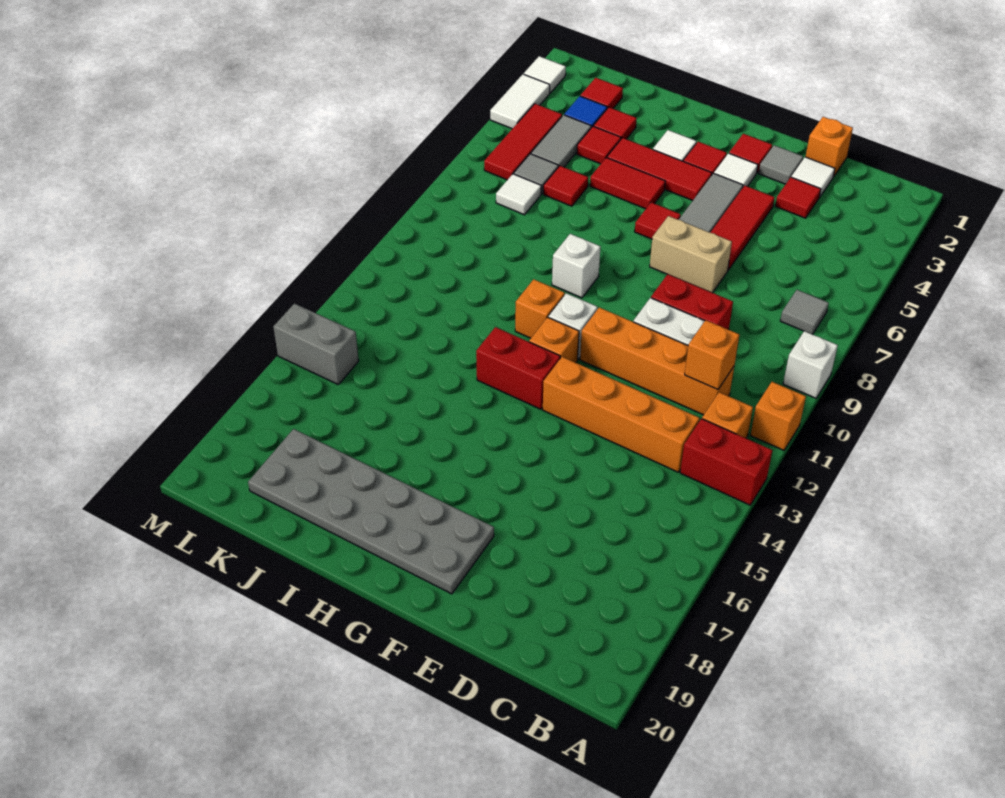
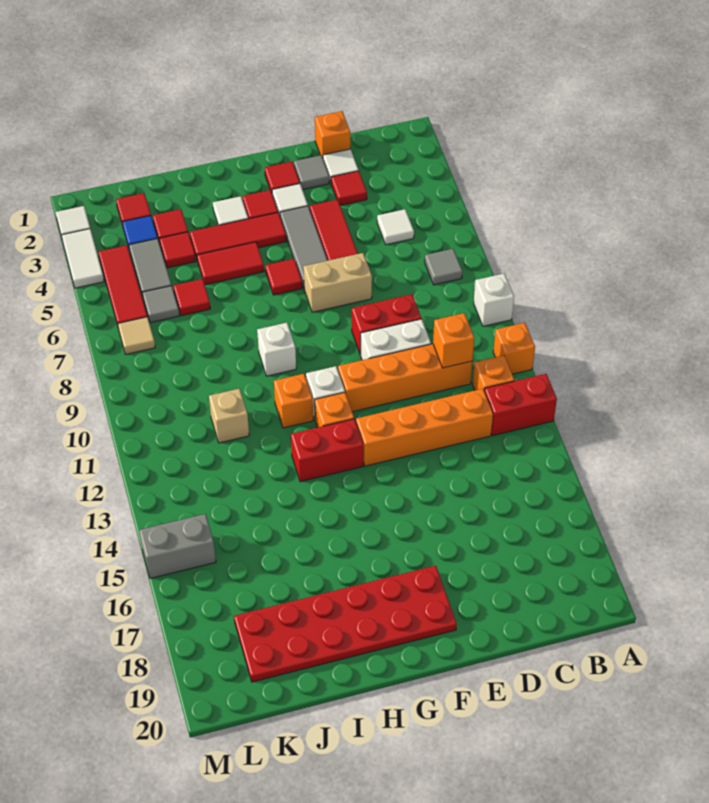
grey plate F18:K19 level 1 -> red plate F18:K19 level 1
none -> tan brick J11 level 1
white tile K7 level 1 -> white tile C5 level 1
none -> tan tile L7 level 1

